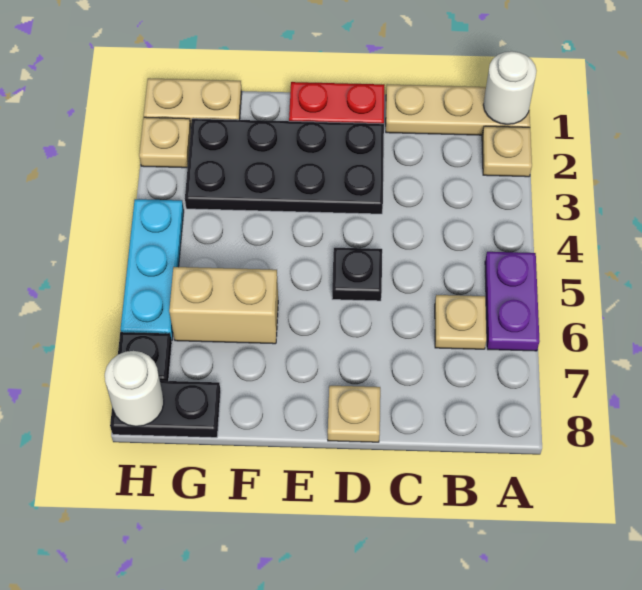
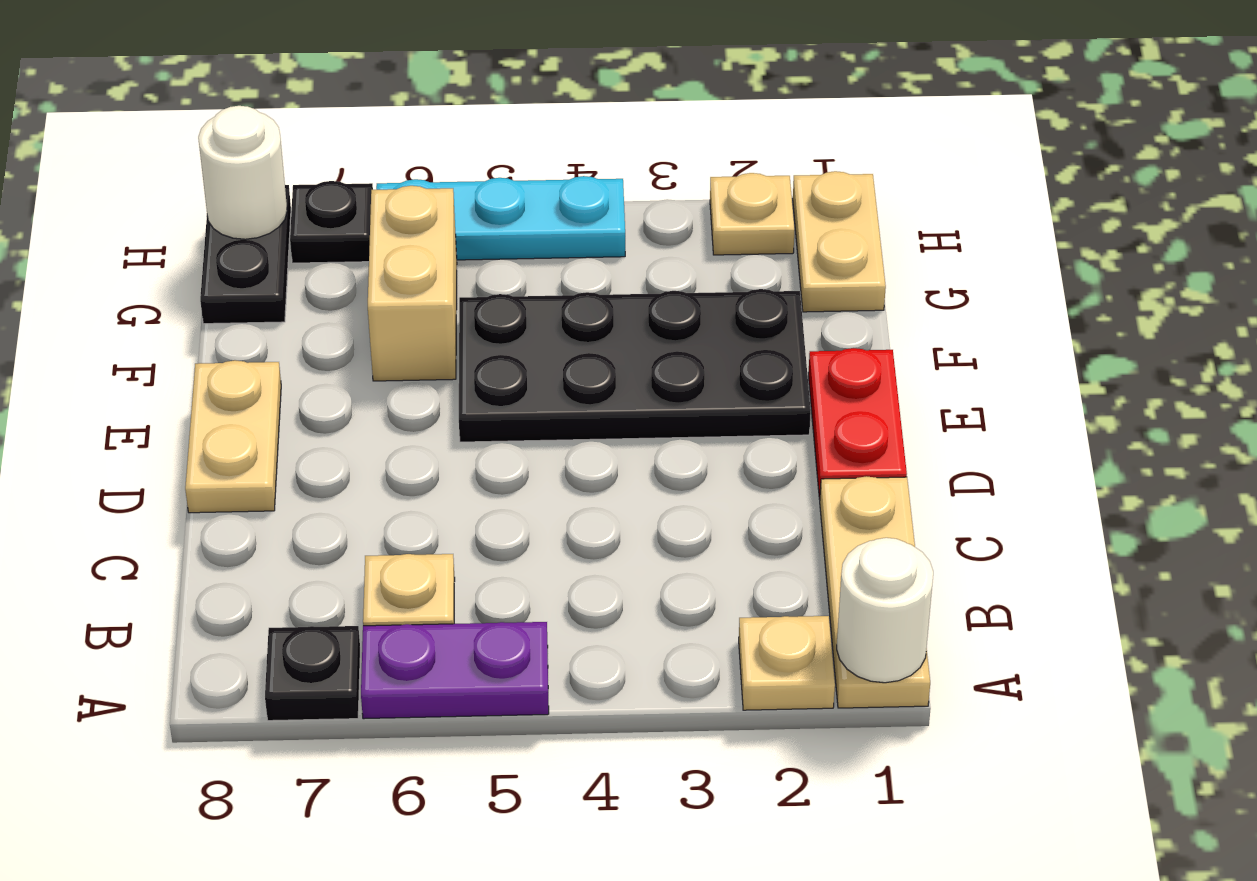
black plate D2:G3 level 1 -> black plate E2:F5 level 1
black plate D5 level 1 -> black plate A7 level 1
tan plate D8 level 1 -> tan plate D8:E8 level 1

